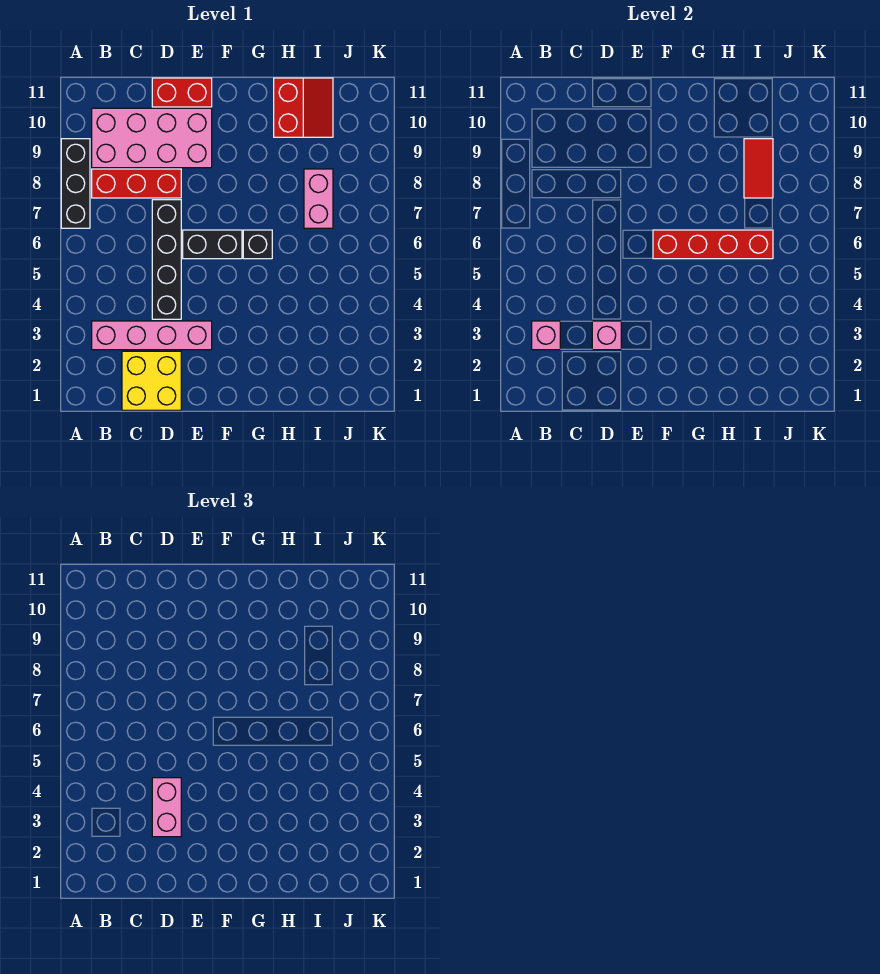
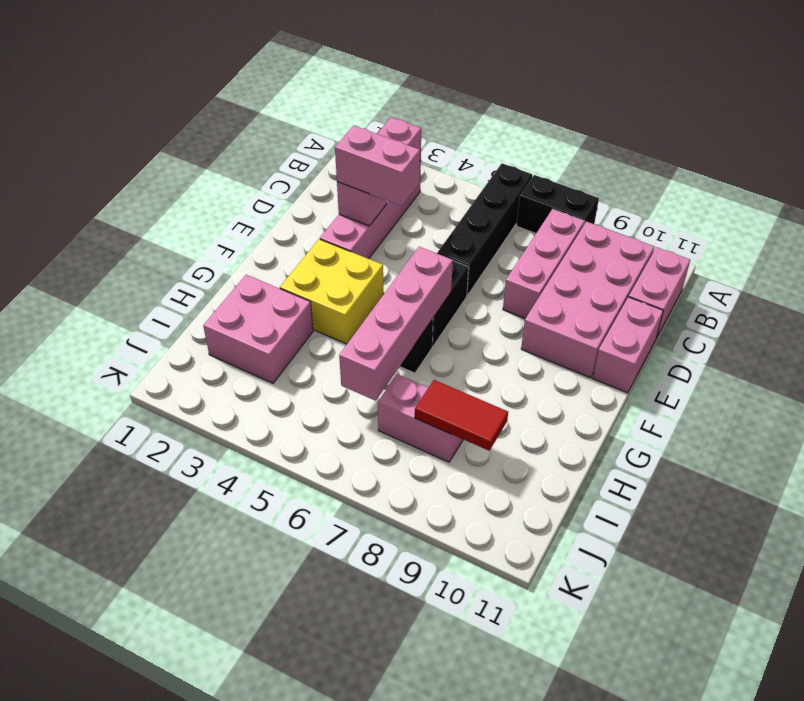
black brick A7:A9 level 1 -> black brick A7:A8 level 1
red brick B8:D8 level 1 -> pink brick B8:D8 level 1
none -> pink brick B11:C11 level 1
yellow brick C1:D2 level 1 -> yellow brick F3:G4 level 1
black brick D4:D7 level 1 -> black brick A6:D6 level 1
red brick D11:E11 level 1 -> pink brick D11:E11 level 1
red brick F6:I6 level 2 -> pink brick F6:I6 level 2
none -> pink brick H2:I3 level 1
red slope H10:I11 level 1 top H -> none

